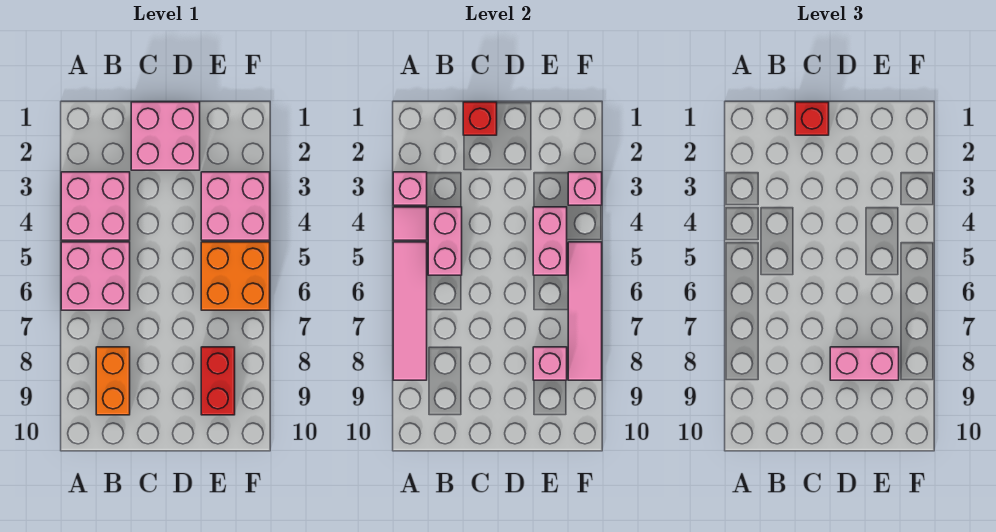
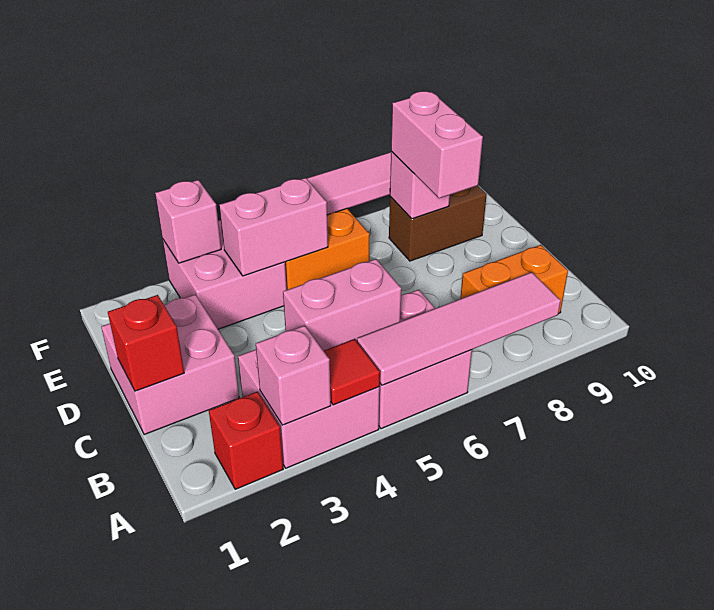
pink tile A4 level 2 -> red tile A4 level 2
red brick C1 level 3 -> red brick A2 level 1
red brick E8:E9 level 1 -> brown brick E8:E9 level 1

